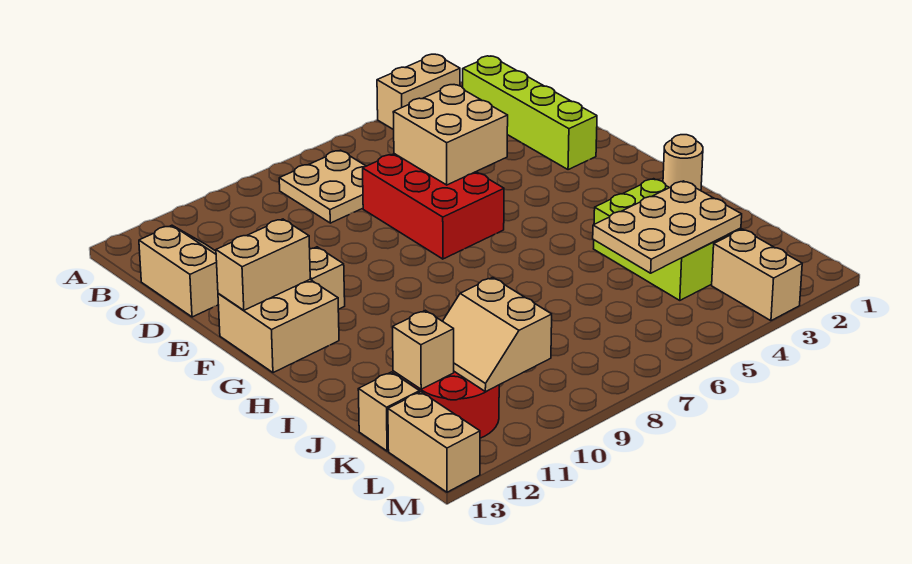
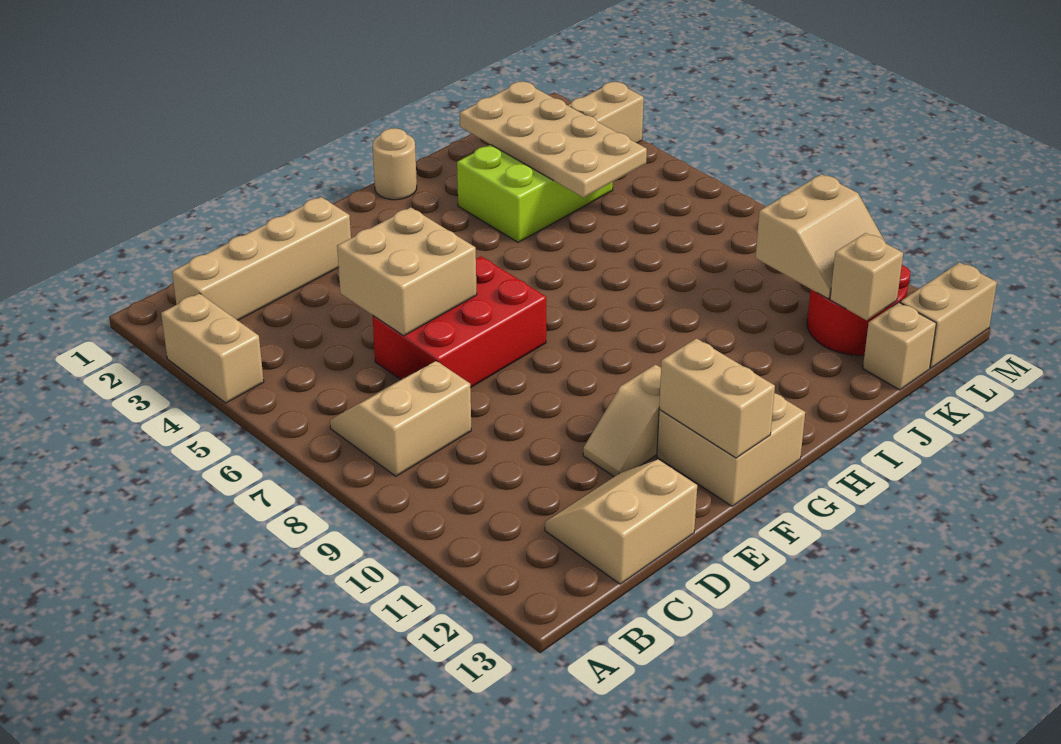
lime brick B2:E2 level 1 -> tan brick B2:E2 level 1
tan plate B7:C8 level 1 -> tan slope B7:C8 level 1 top 8
tan plate J3:K5 level 2 -> tan plate J2:K5 level 2

